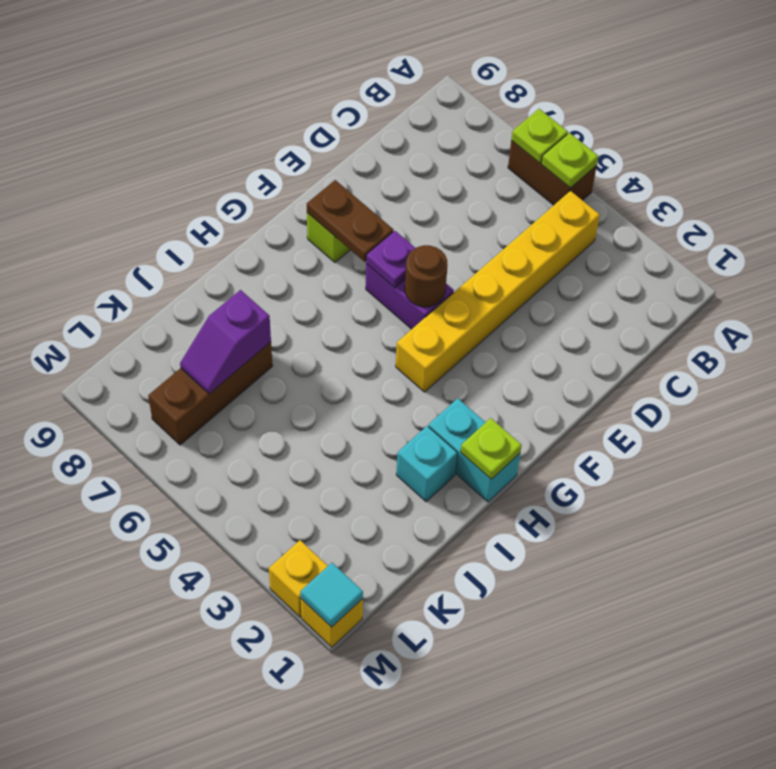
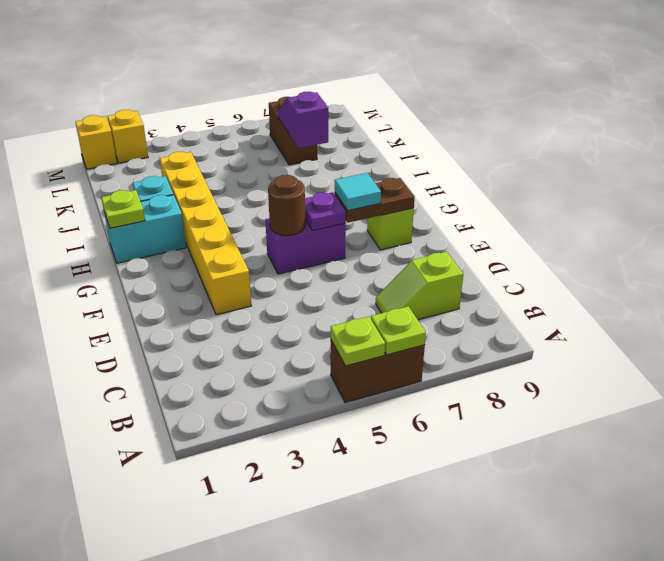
yellow brick B4:G4 level 1 -> yellow brick E3:J3 level 1
none -> lime slope C7:C8 level 1 top 8
brown brick J7:L7 level 1 -> brown brick K7:L7 level 1
cyan tile M1 level 2 -> cyan tile F7 level 3

